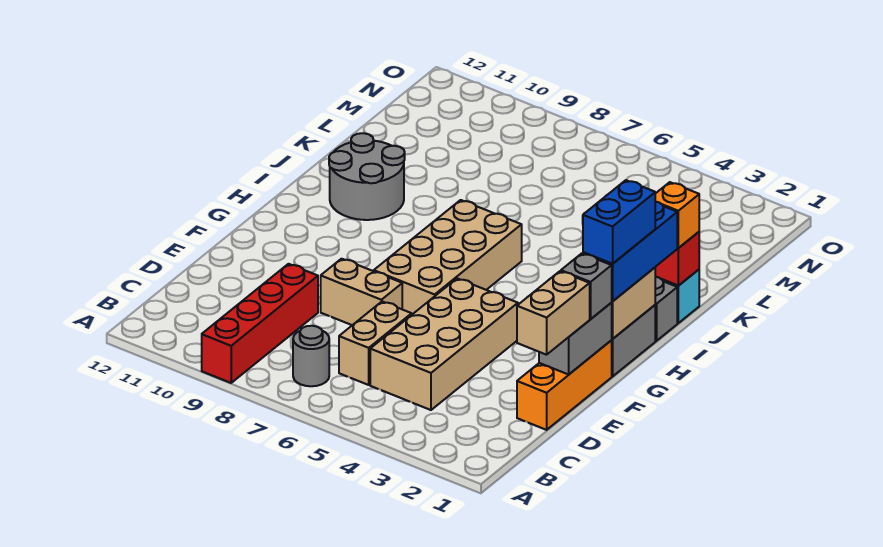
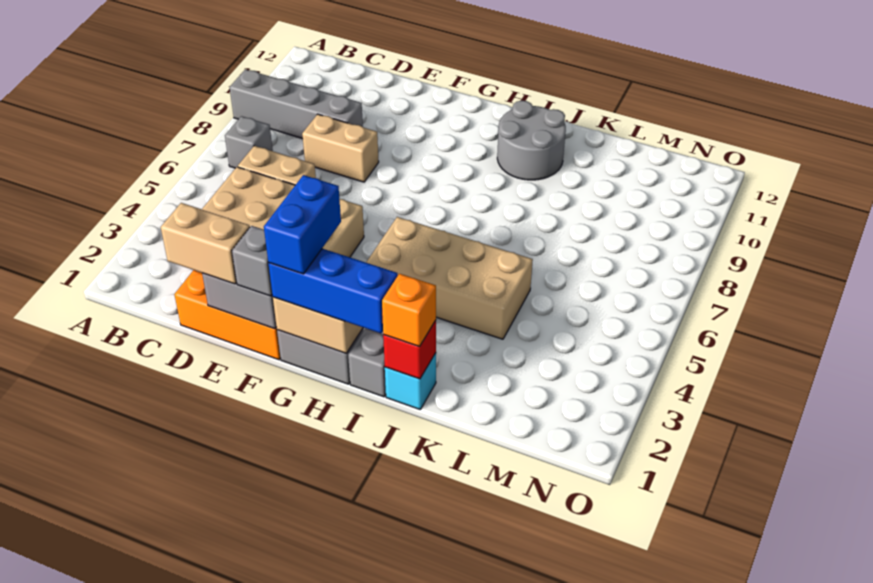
red brick A9:D9 level 1 -> grey brick A9:D9 level 1
grey round brick B7 level 1 -> grey brick B7 level 1
tan brick E7:E8 level 1 -> tan brick D8:E8 level 1
tan brick F6:I7 level 1 -> tan brick H4:K5 level 1
blue brick G1:H1 level 4 -> blue brick G1:G2 level 4

